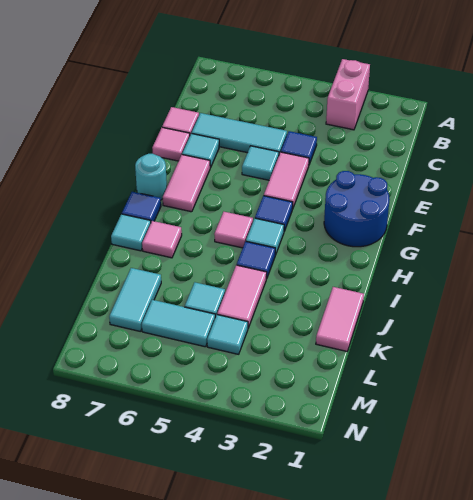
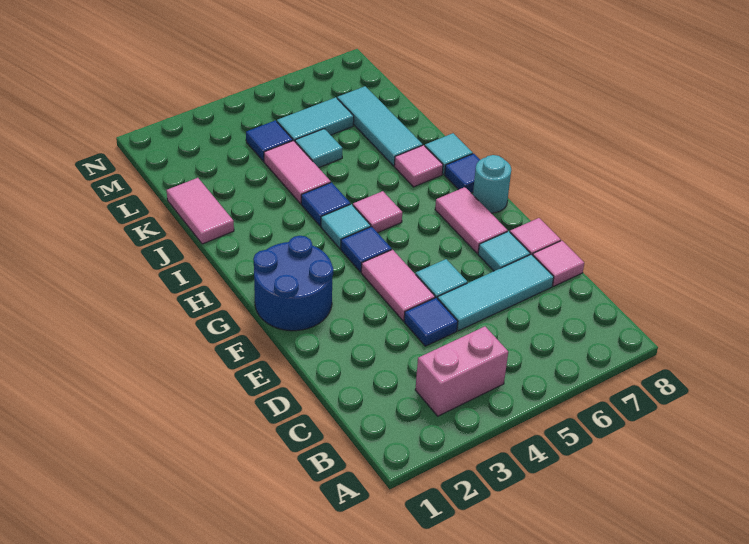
pink brick A3:B3 level 1 -> pink brick B3:B4 level 1
cyan tile K7:L7 level 1 -> cyan tile J7:L7 level 1
cyan tile L4 level 1 -> blue tile L4 level 1

